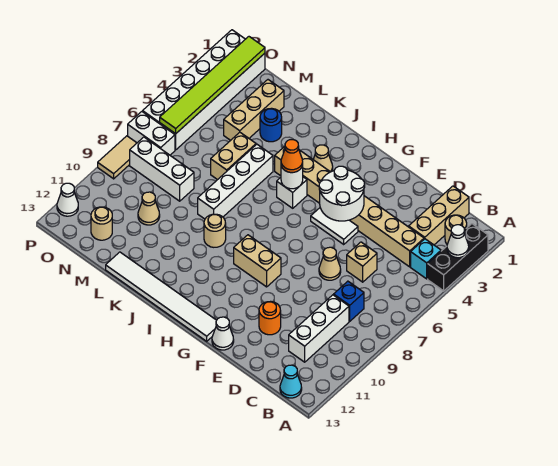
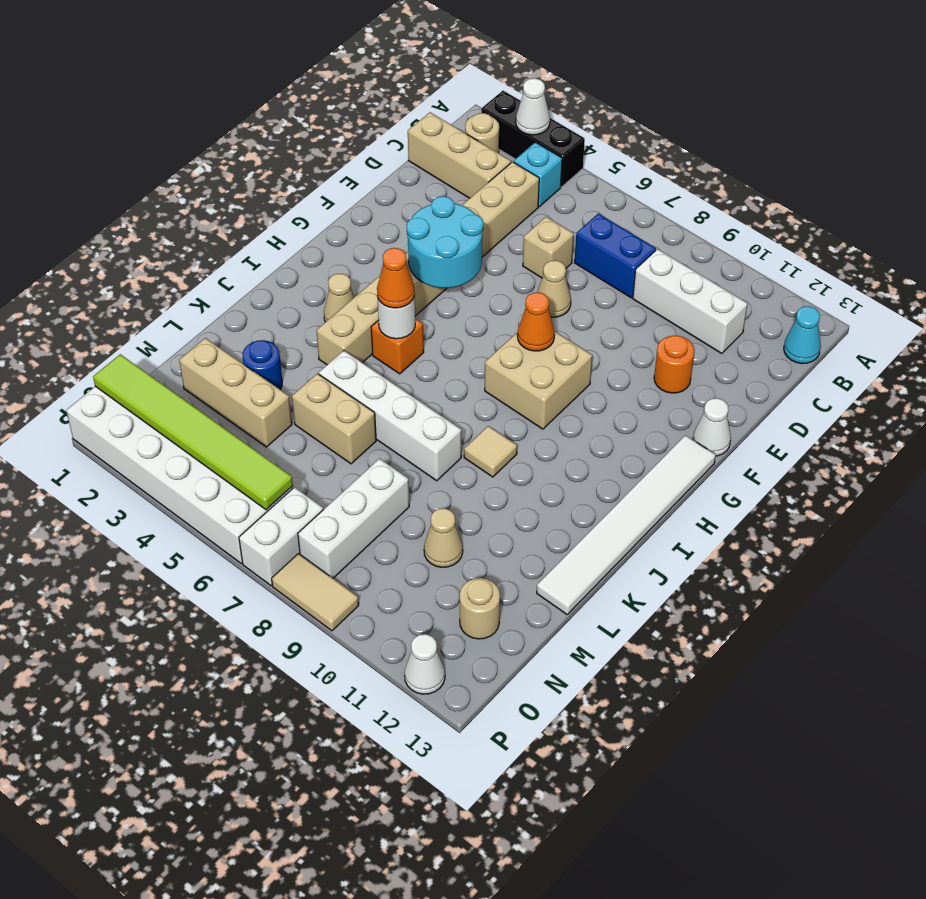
blue brick C8 level 1 -> blue brick C7:C8 level 1
white round brick F4:G5 level 2 -> cyan round brick F4:G5 level 2
white tile F5:G5 level 1 -> none
none -> orange cone G8 level 2
tan brick G9:H9 level 1 -> tan brick G8:H9 level 1
white brick I5 level 1 -> orange brick I5 level 1
tan round brick J9 level 1 -> tan tile J9 level 1

